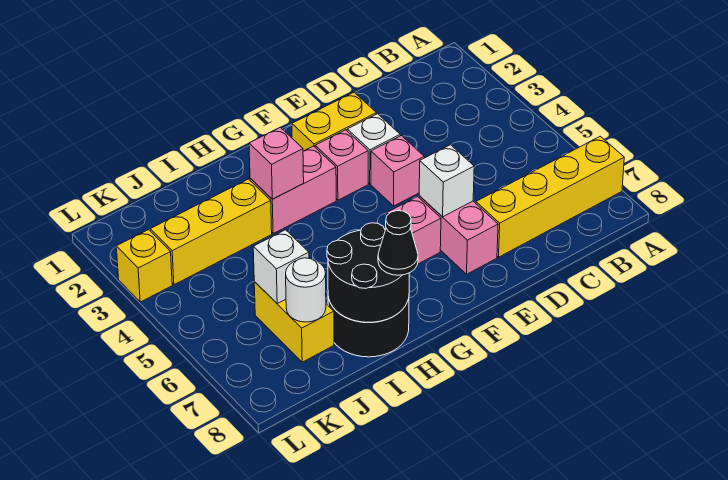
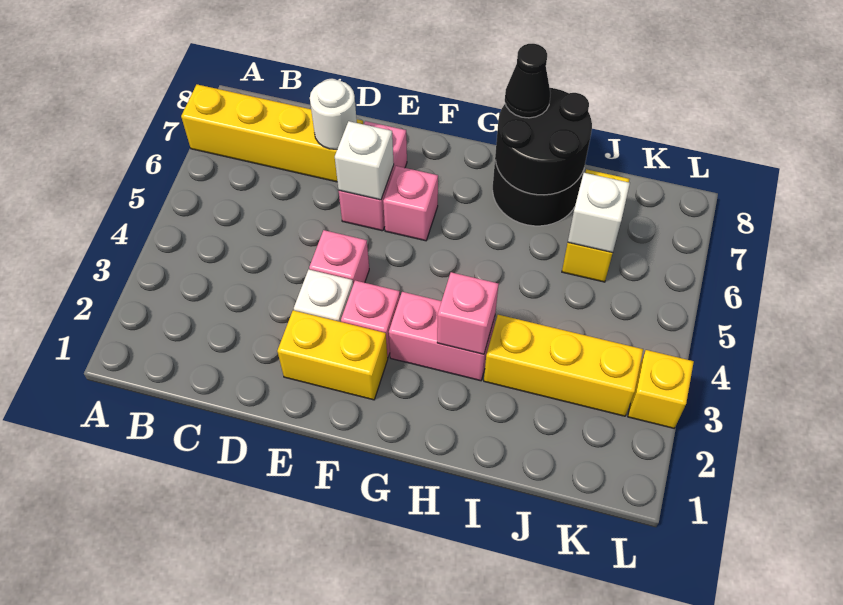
white round brick J7 level 2 -> white round brick D7 level 2

